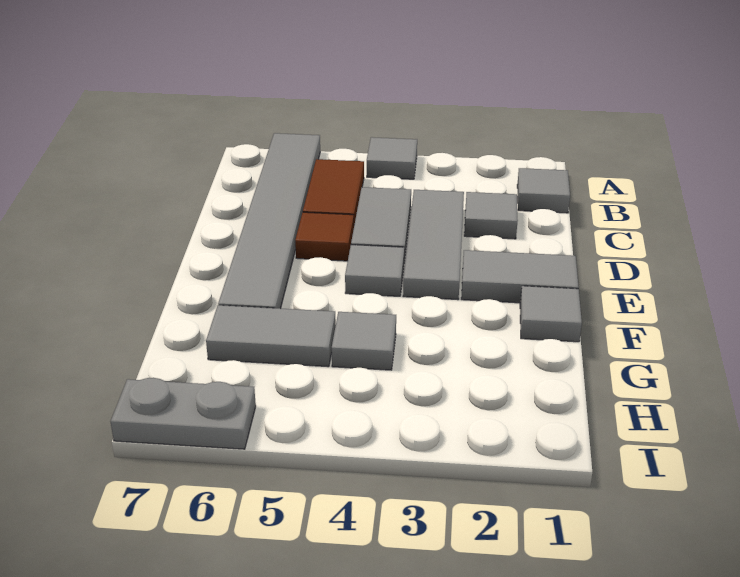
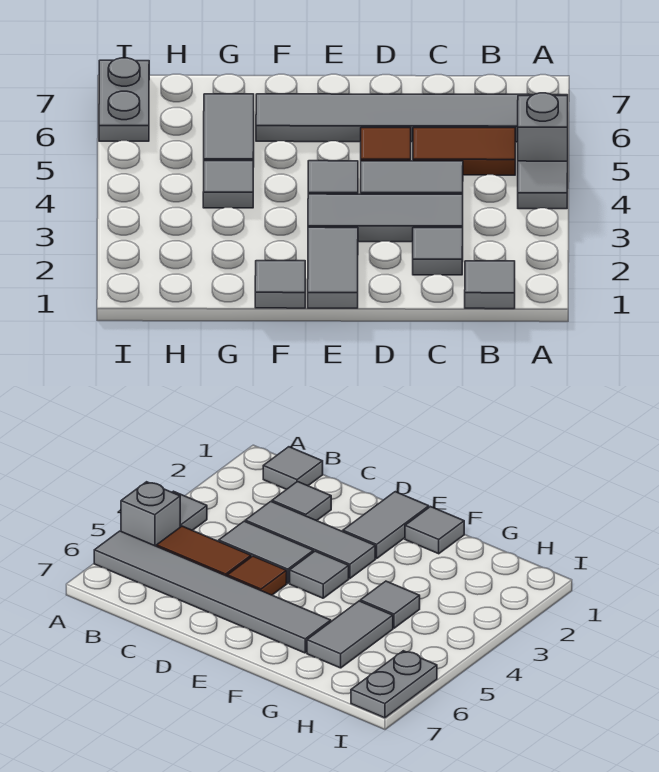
none -> grey brick A5 level 1

